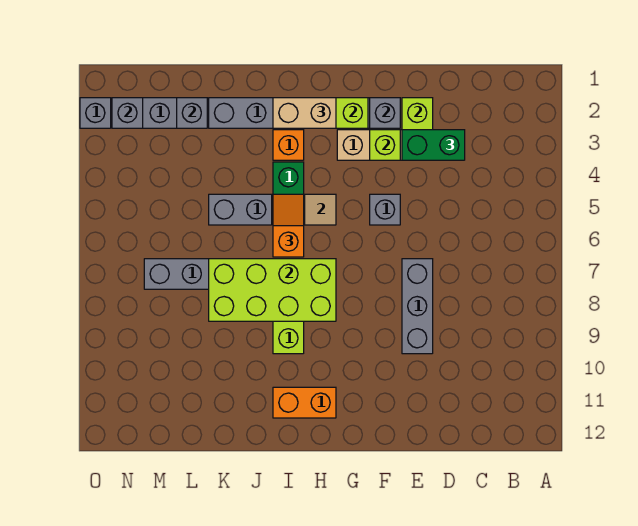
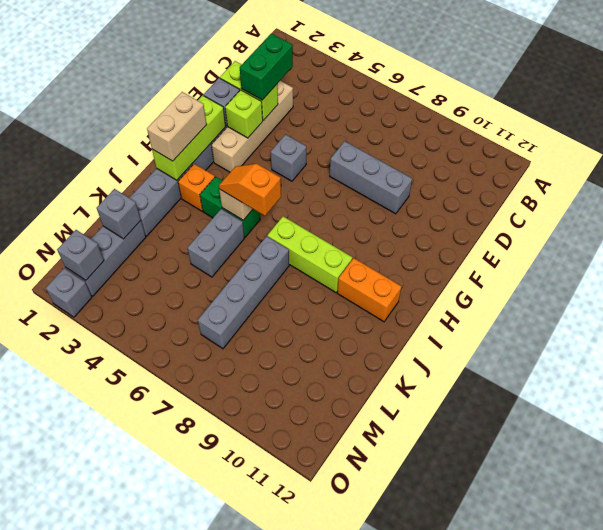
lime brick H7:K8 level 2 -> none
orange brick H11:I11 level 1 -> orange brick I10:I11 level 1

